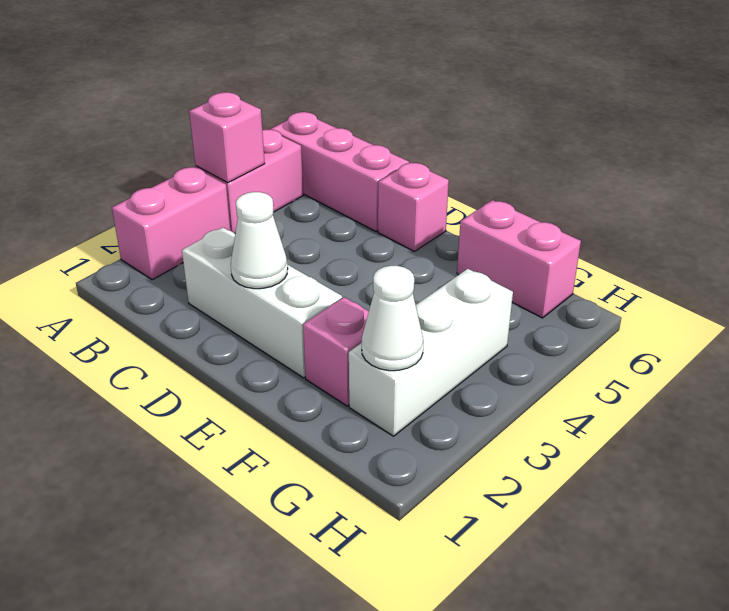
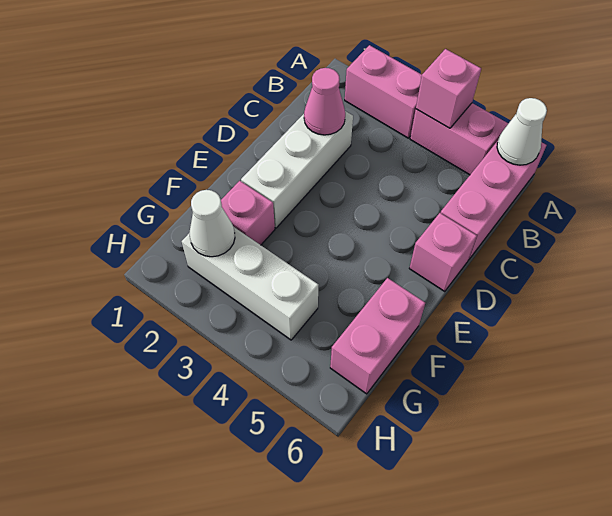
none -> pink cone C2 level 2
white cone D2 level 2 -> white cone A6 level 2

